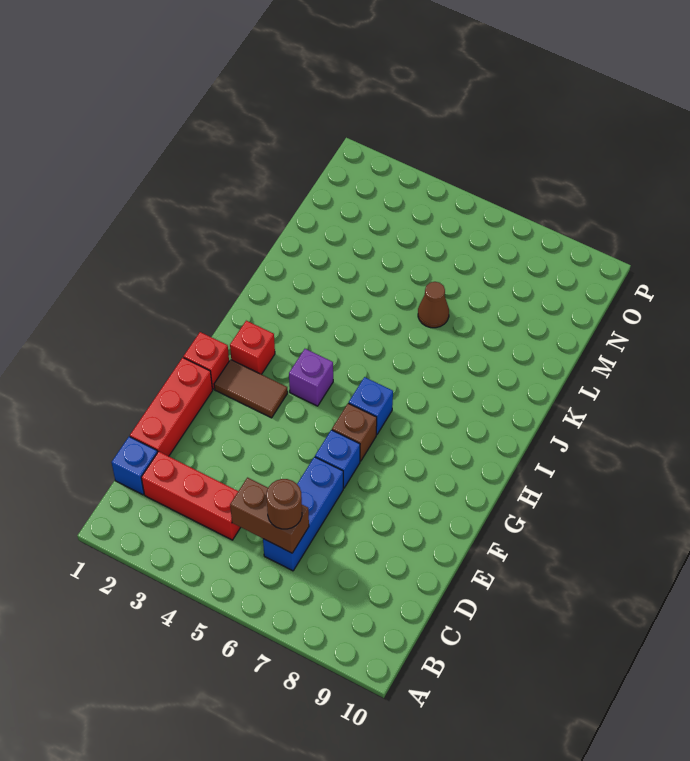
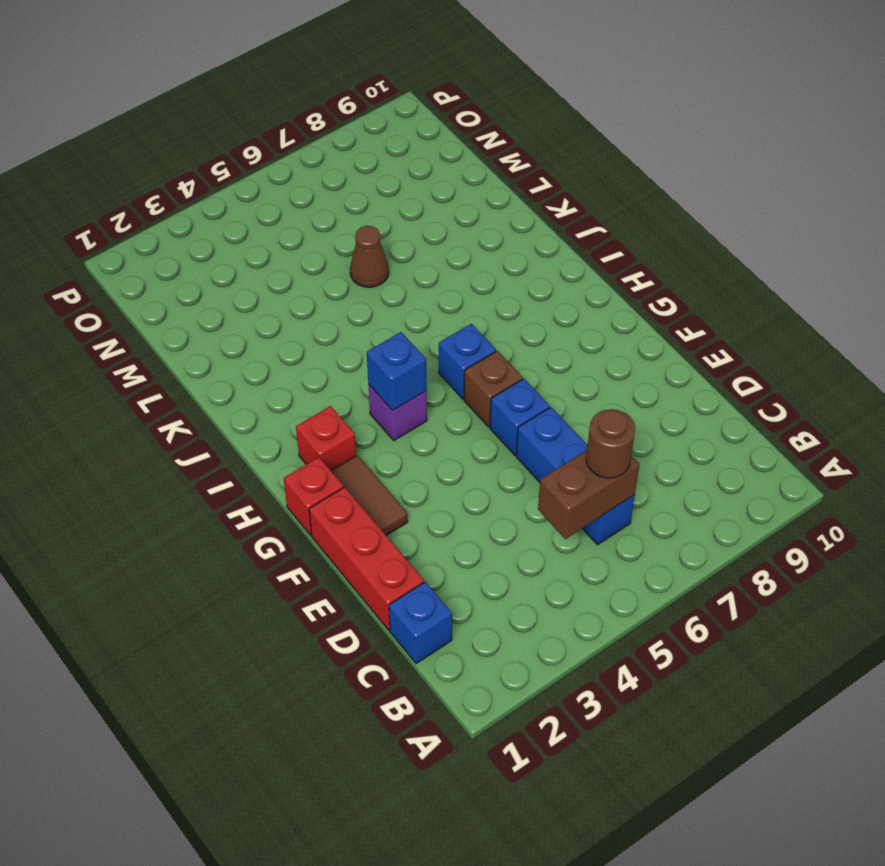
red brick C2:C4 level 1 -> none
brown tile G2:G3 level 1 -> brown tile F2:G2 level 1
none -> blue brick H4 level 2

